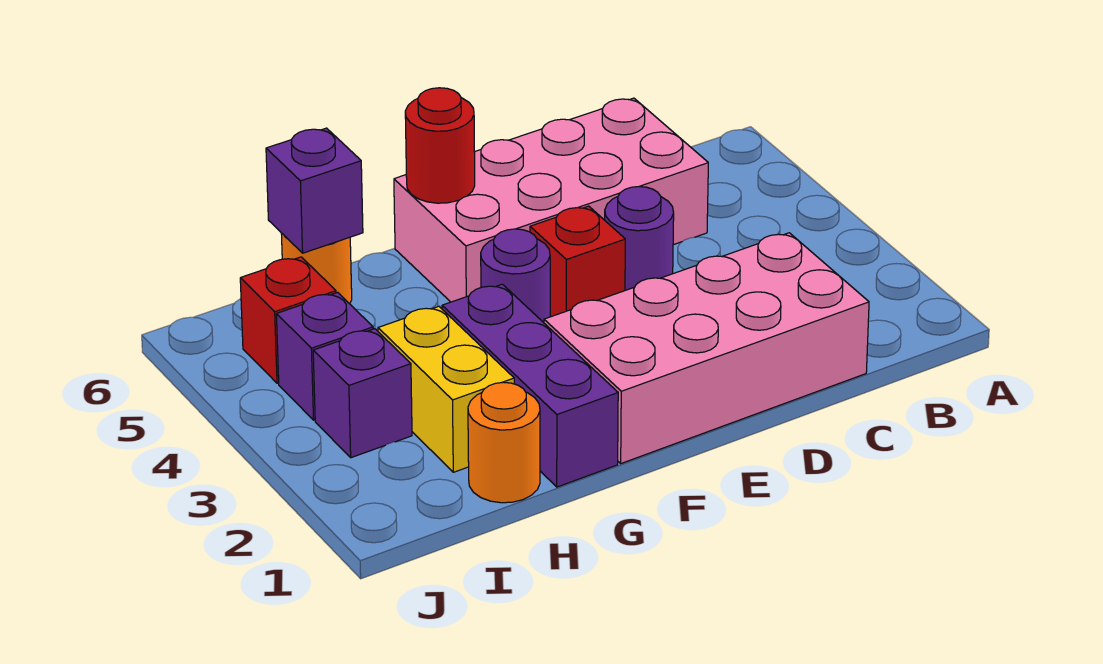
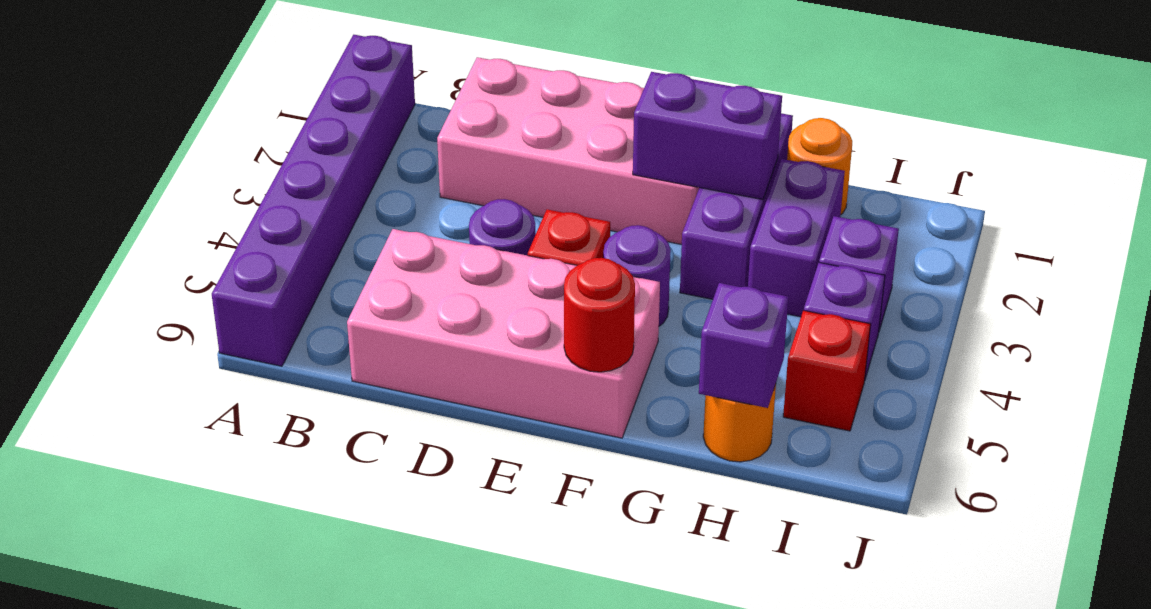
none -> purple brick A1:A6 level 1
none -> purple brick F2:G2 level 2
yellow brick H2:H3 level 1 -> purple brick H2:H3 level 1

